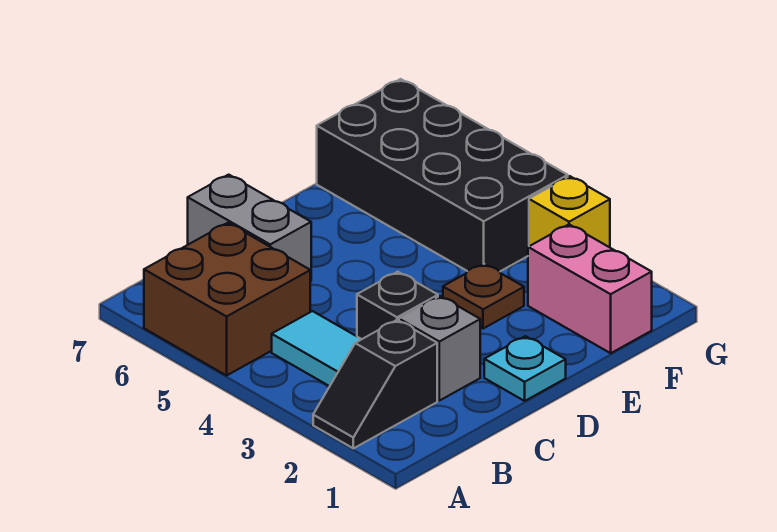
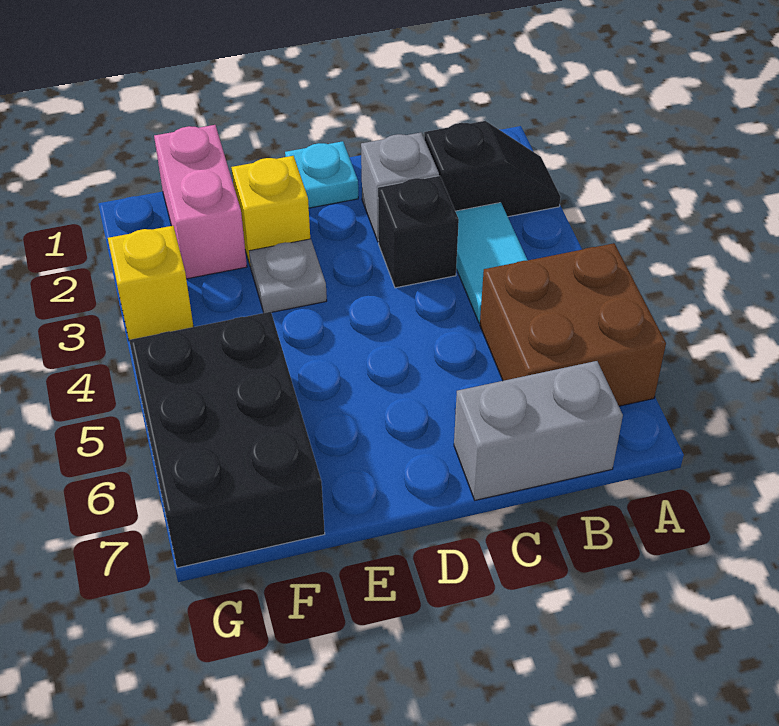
grey brick C6:C7 level 1 -> grey brick B7:C7 level 1
none -> yellow brick E2 level 1
brown plate E3 level 1 -> grey plate E3 level 1
black brick F4:G7 level 1 -> black brick F5:G7 level 1

